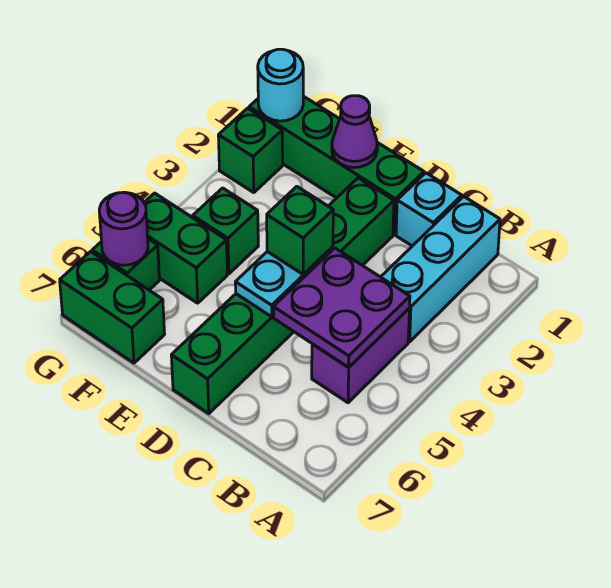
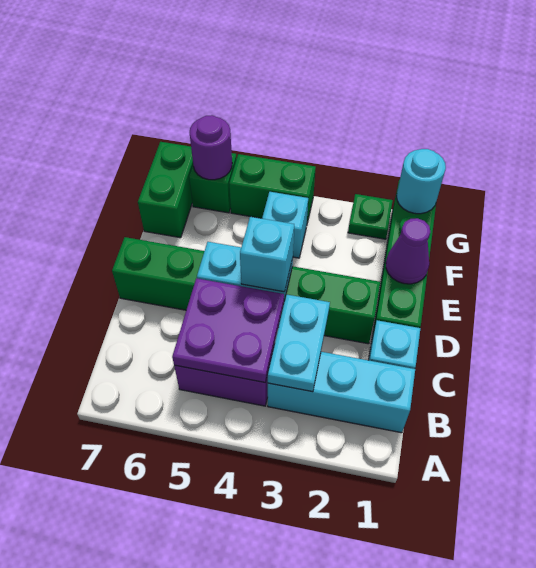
none -> cyan plate B3:C3 level 2
green brick D4 level 3 -> cyan brick D4 level 3
green brick F4 level 1 -> cyan brick F4 level 1
green brick F5:G5 level 1 -> green brick G4:G5 level 1
green brick G2 level 1 -> green plate G2 level 1

